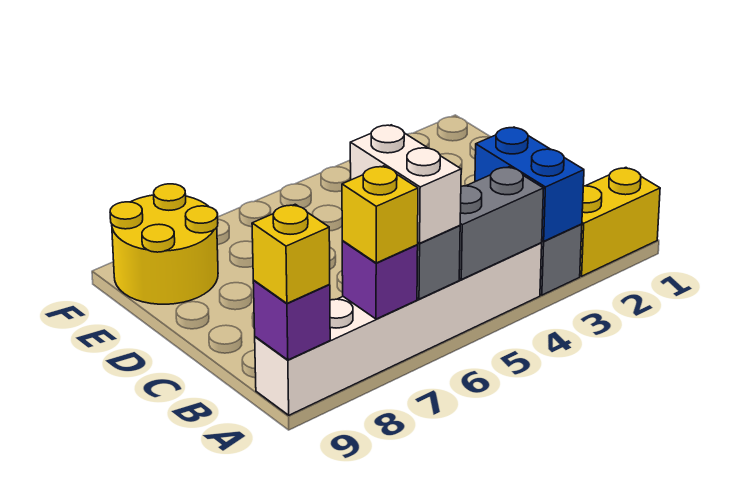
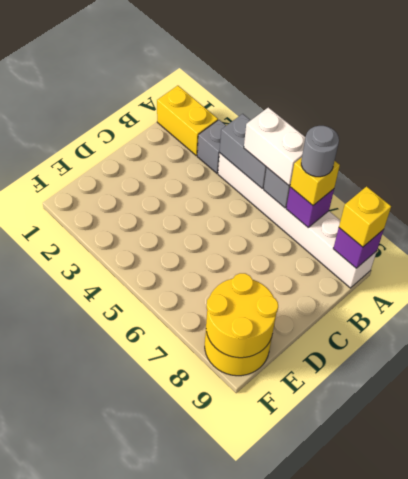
blue brick A3:B3 level 2 -> none
white brick A6:B6 level 3 -> white brick A5:A6 level 3
none -> grey round brick A7 level 4
none -> yellow round brick E8:F9 level 2

